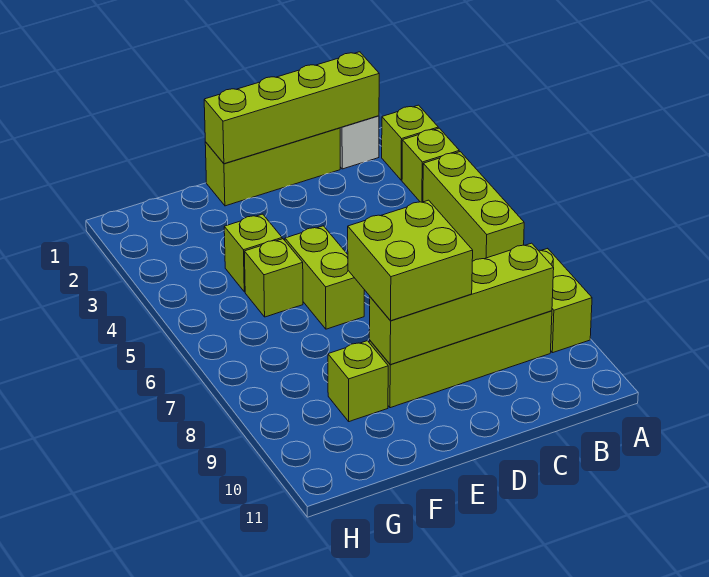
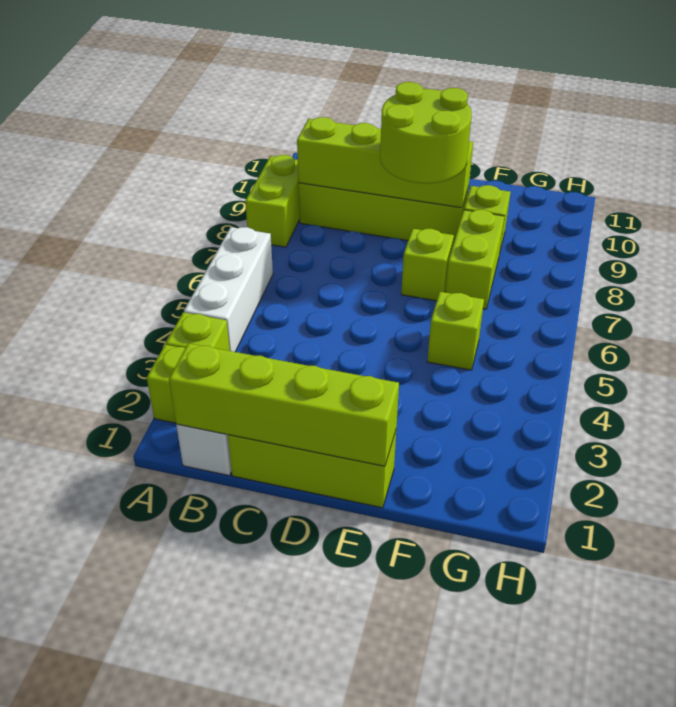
lime brick A4:A6 level 1 -> white brick A4:A6 level 1
lime brick D8:E9 level 3 -> lime round brick D8:E9 level 3
lime brick E5:E6 level 1 -> lime brick F7:F8 level 1
lime brick F4 level 1 -> lime brick E7 level 1

